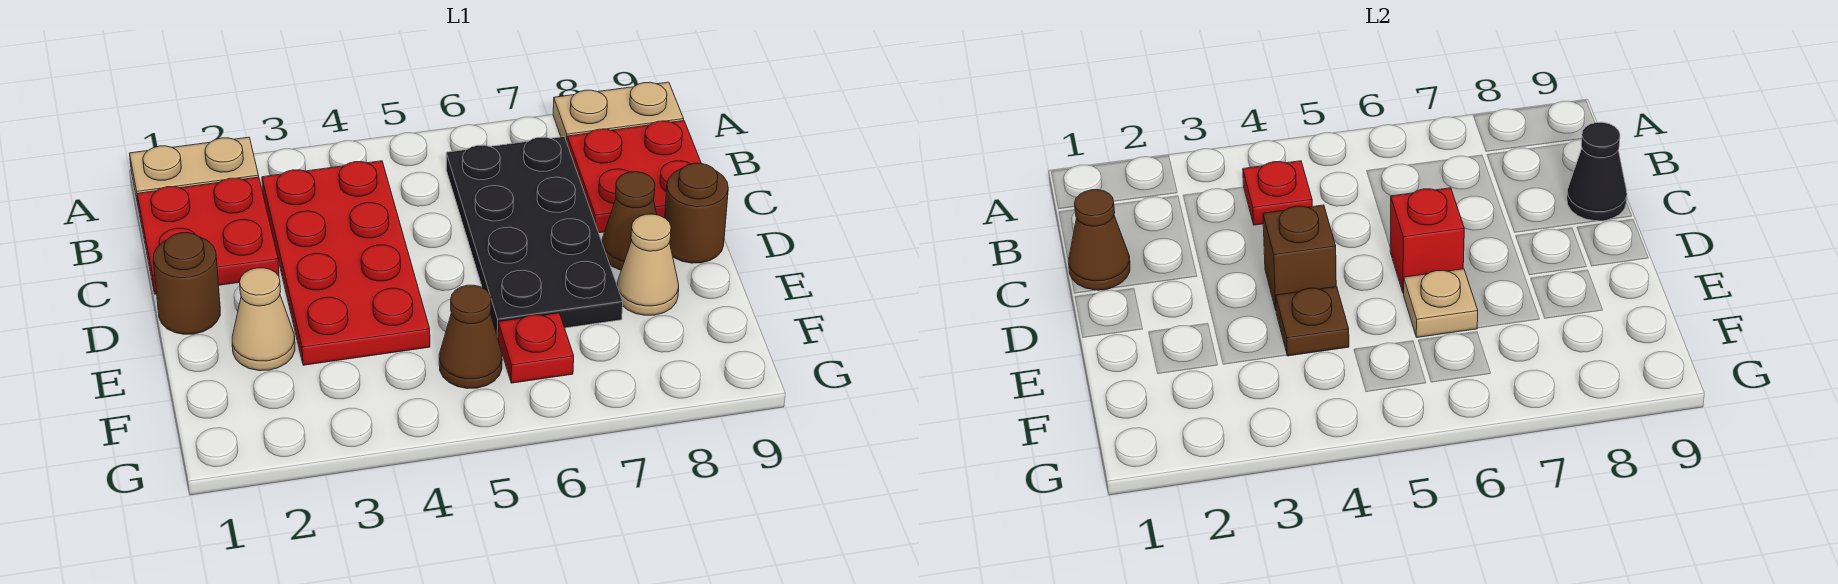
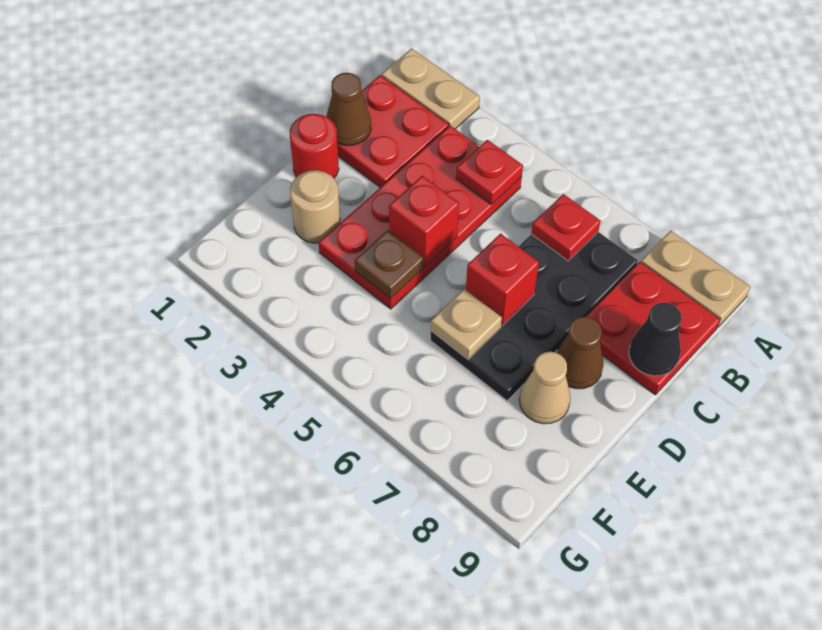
brown round brick D1 level 1 -> red round brick D1 level 1
brown brick D4 level 2 -> red brick D4 level 2
brown round brick D9 level 1 -> none
tan cone E2 level 1 -> tan round brick E2 level 1
brown cone F5 level 1 -> none
red plate F6 level 1 -> red plate B6 level 2

